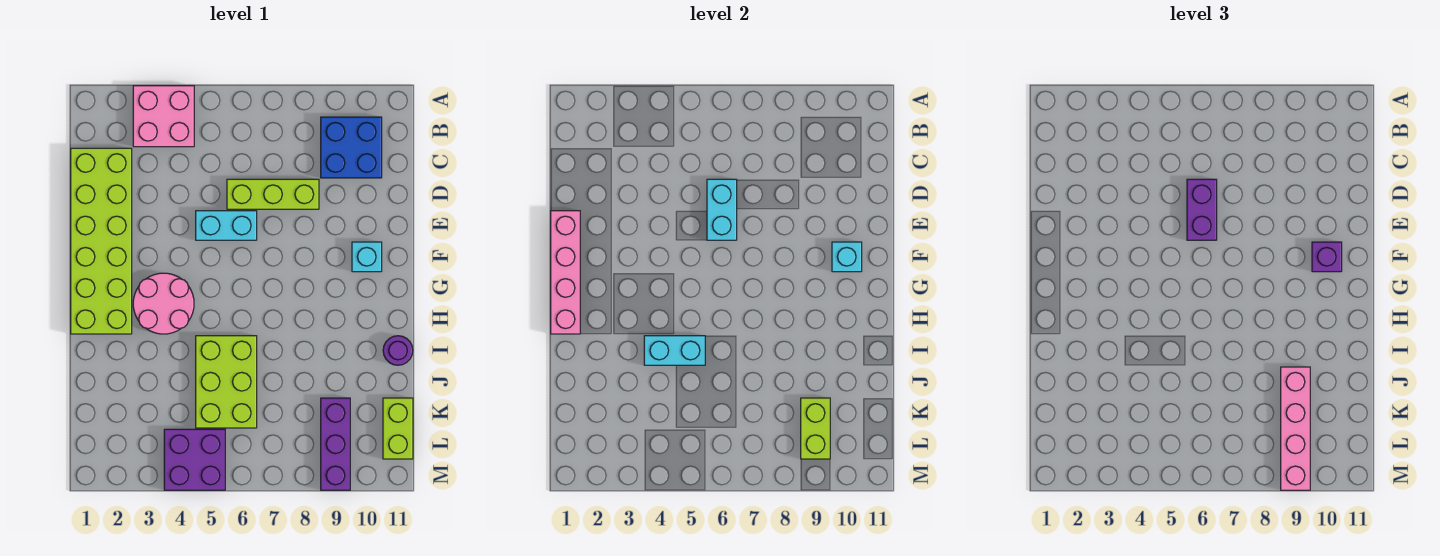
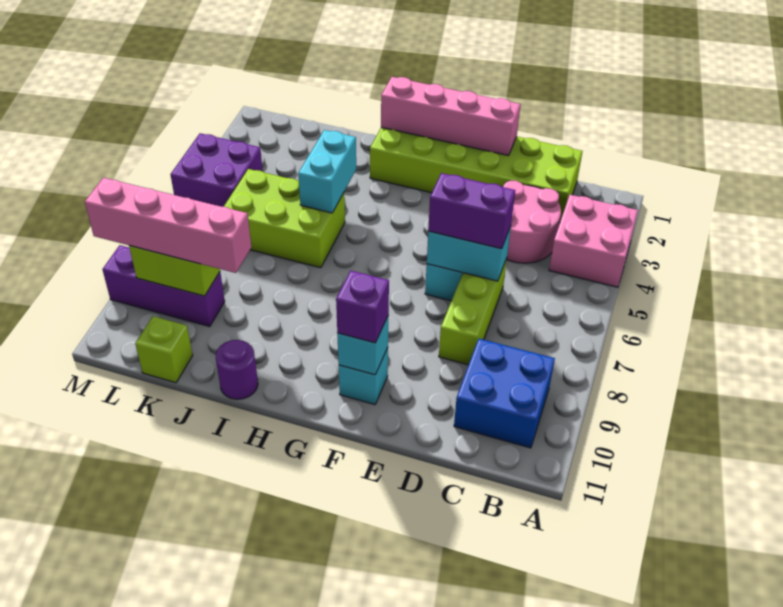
pink round brick G3:H4 level 1 -> pink round brick C3:D4 level 1
lime brick K11:L11 level 1 -> lime brick K11 level 1

